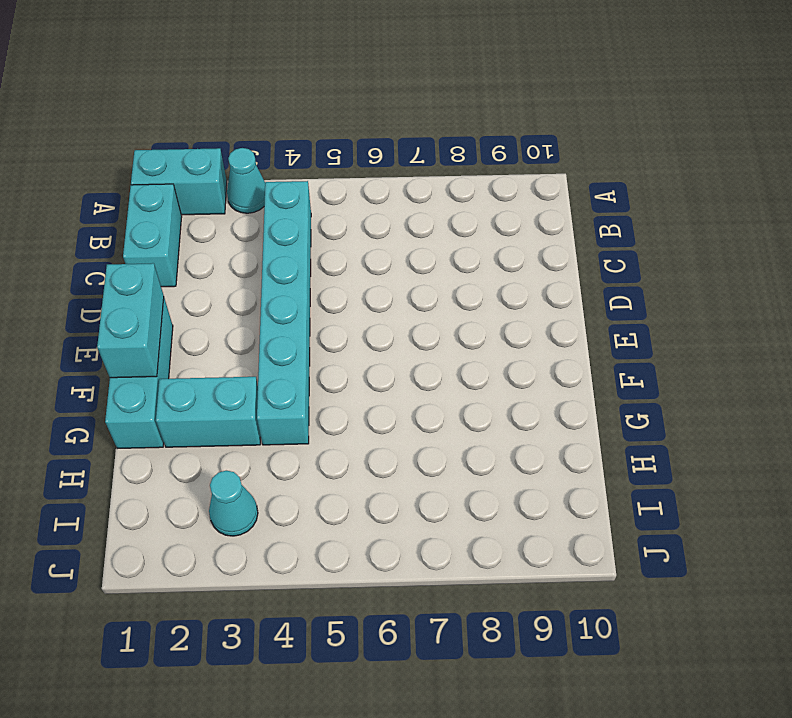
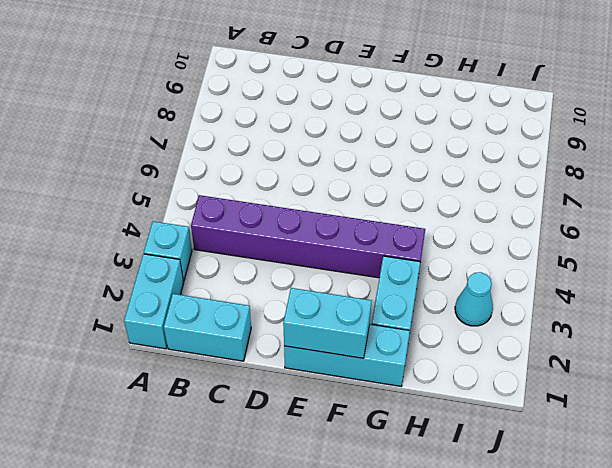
cyan cone A3 level 1 -> cyan brick A3 level 1
cyan brick B4:G4 level 1 -> purple brick B4:G4 level 1

